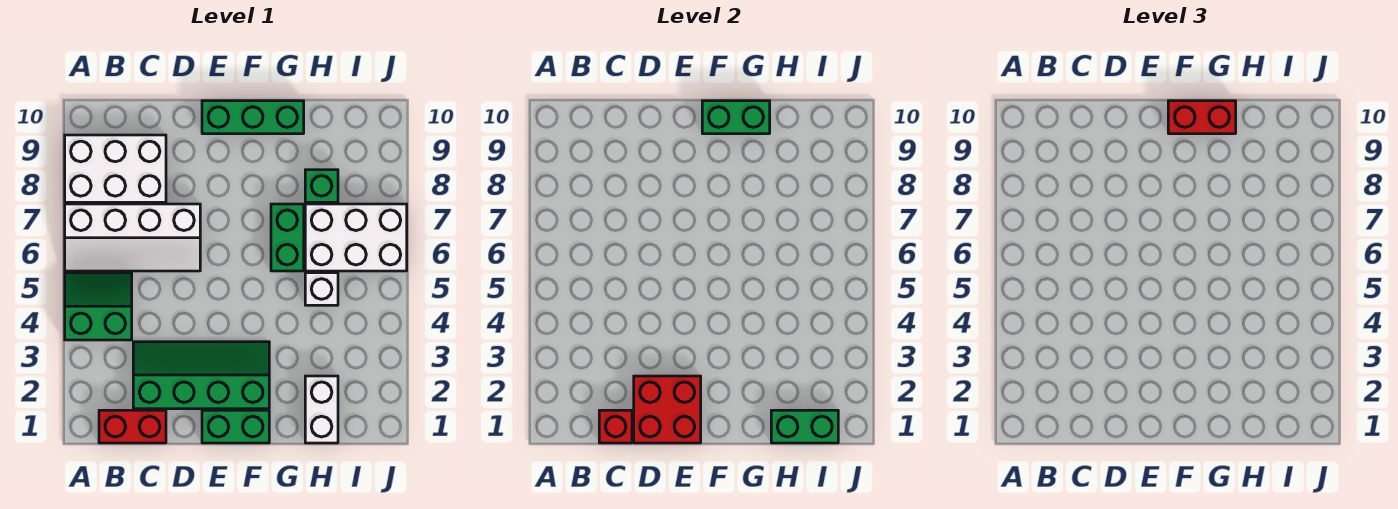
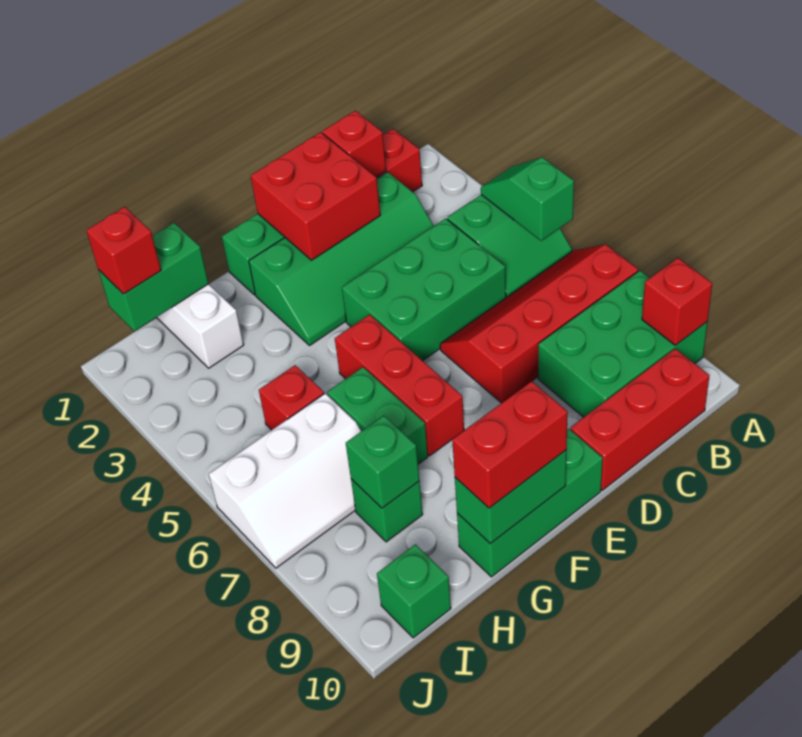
none -> green slope A4:A5 level 2 top 5
white slope A6:D7 level 1 top 7 -> red slope A6:D7 level 1 top 7
white brick A8:C9 level 1 -> green brick A8:C9 level 1
none -> red brick A9 level 2
none -> red brick B10:D10 level 1
none -> green brick C4:E5 level 1
none -> red brick F5:F7 level 1
white brick H5 level 1 -> red brick H5 level 1
white brick H6:J7 level 1 -> white slope H6:J7 level 1 top 6
none -> green brick H8 level 2
none -> red brick I1 level 3
none -> green brick I10 level 1

